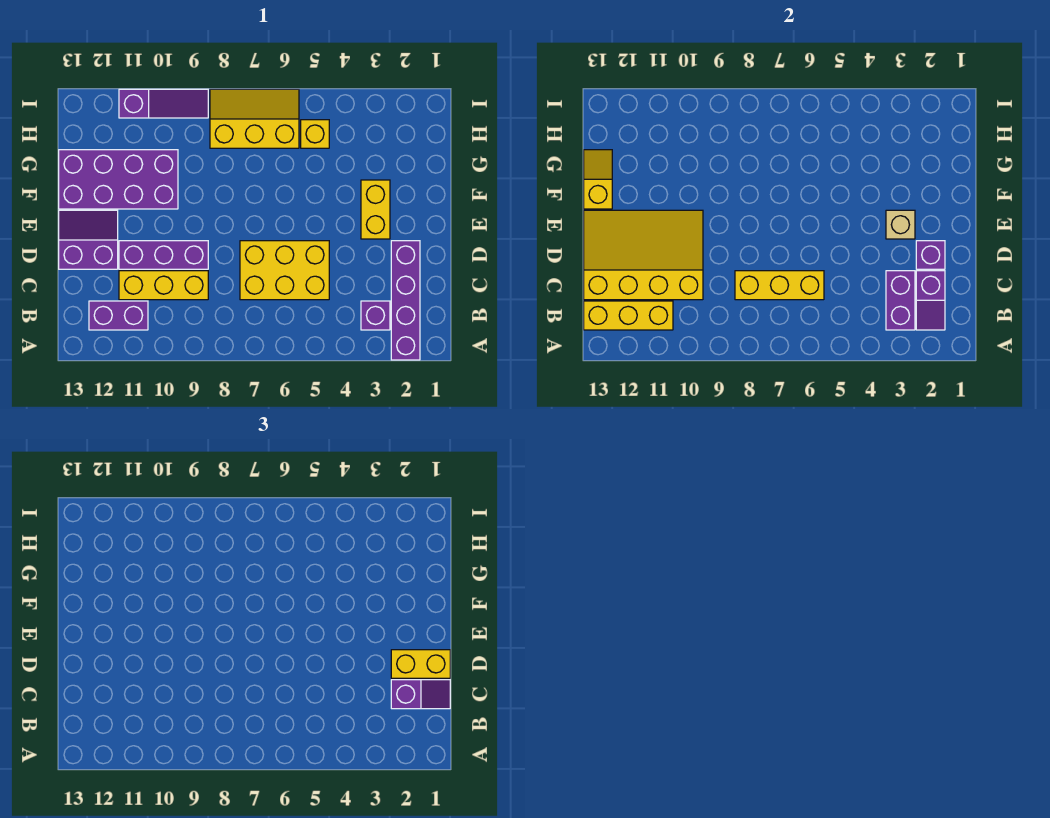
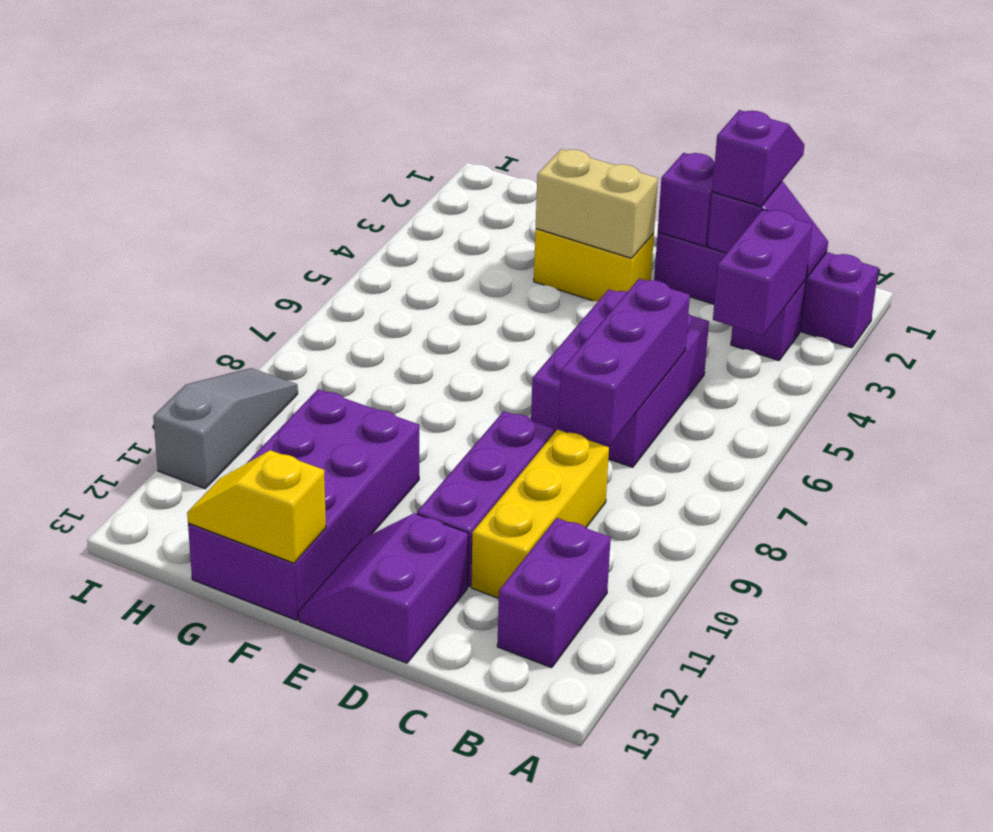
purple brick B3:C3 level 2 -> purple brick B3:B4 level 2
yellow brick B11:B13 level 2 -> none
yellow brick C5:D7 level 1 -> purple brick C5:D7 level 1
yellow brick C6:C8 level 2 -> purple brick C6:C8 level 2
yellow slope C10:E13 level 2 top C -> none
yellow brick D1:D2 level 3 -> none
tan brick E3 level 2 -> tan brick E3:F3 level 2
yellow brick H5 level 1 -> none
yellow slope H6:I8 level 1 top H -> none
purple slope I9:I11 level 1 top 11 -> grey slope I9:I11 level 1 top 11

